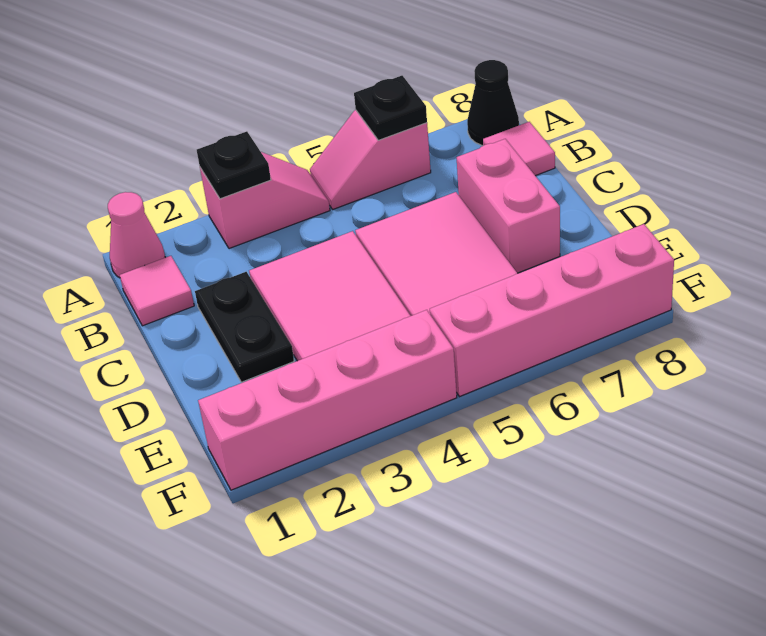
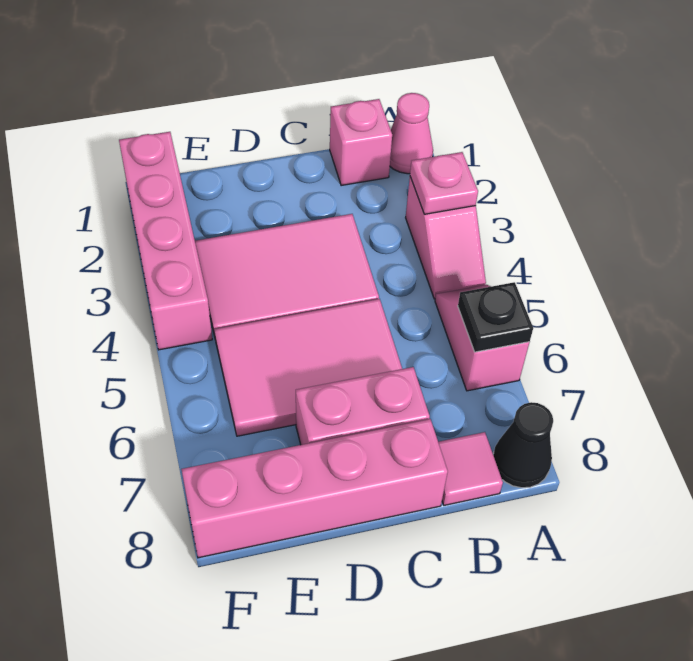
black plate A3 level 2 -> pink plate A3 level 2
pink tile B1 level 1 -> pink brick B1 level 1
black plate C2:D2 level 1 -> none
pink brick F5:F8 level 1 -> pink brick C8:F8 level 1

